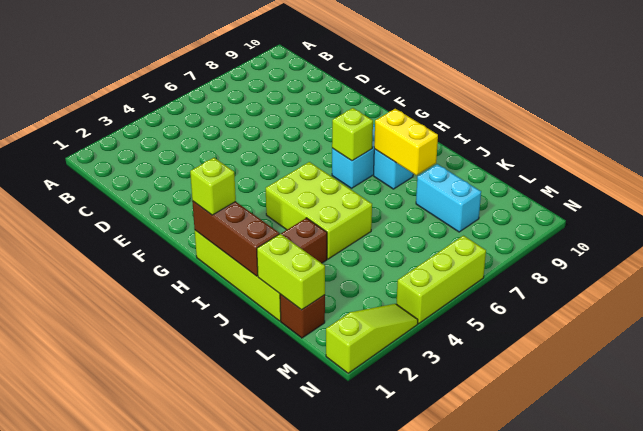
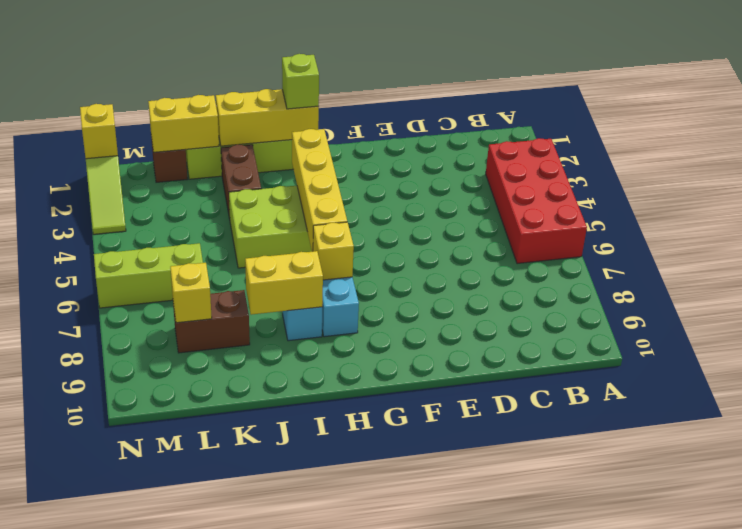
none -> red brick A3:B6 level 1
brown brick H1:J1 level 2 -> yellow brick H1:J1 level 2
none -> yellow brick H3:H6 level 2
lime brick H7 level 2 -> yellow brick H7 level 2
lime brick K1:L1 level 2 -> yellow brick K1:L1 level 2
cyan brick K8:L8 level 1 -> brown brick K8:L8 level 1
none -> yellow brick L8 level 2
none -> yellow brick N1 level 2
lime brick N4:N6 level 1 -> lime brick L6:N6 level 1

